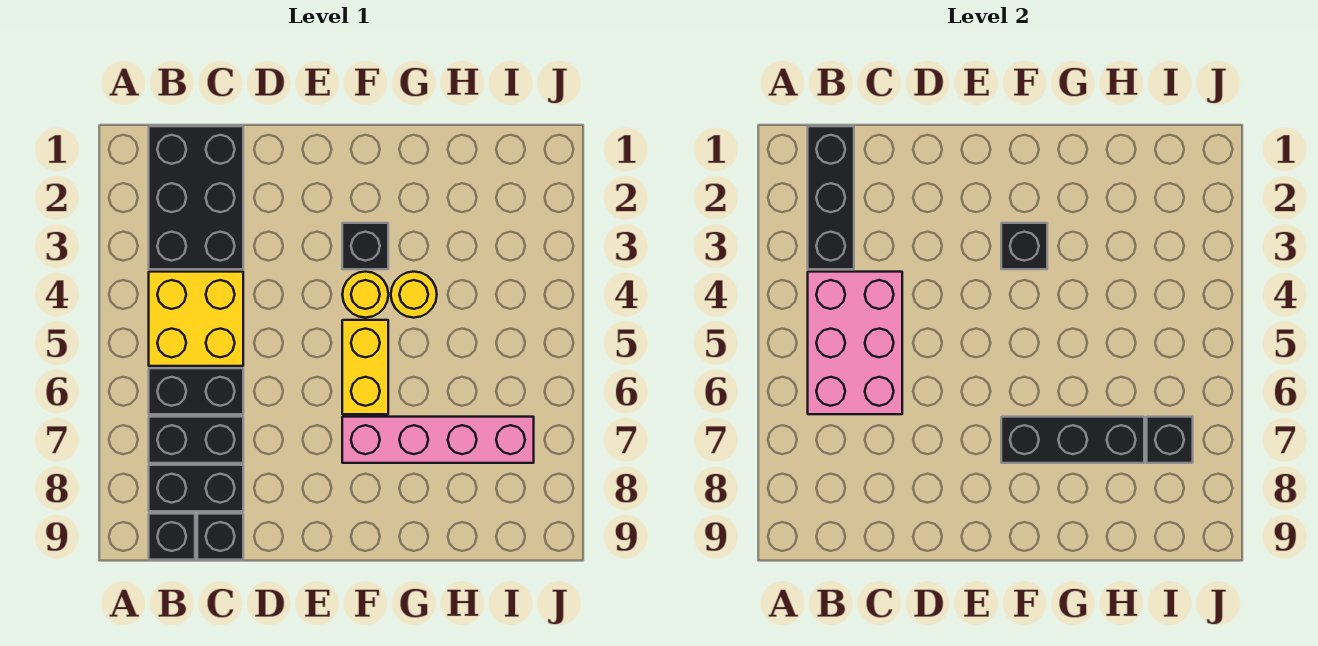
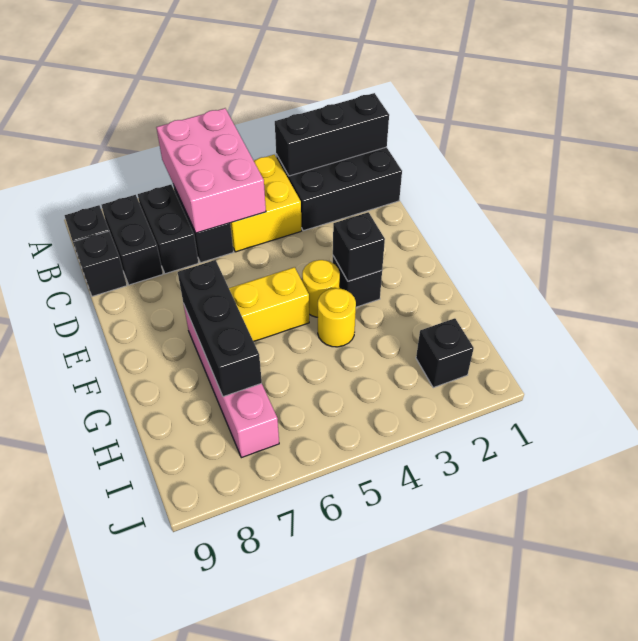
pink brick B4:C6 level 2 -> pink brick A5:C6 level 2
black brick I7 level 2 -> black brick I2 level 1

